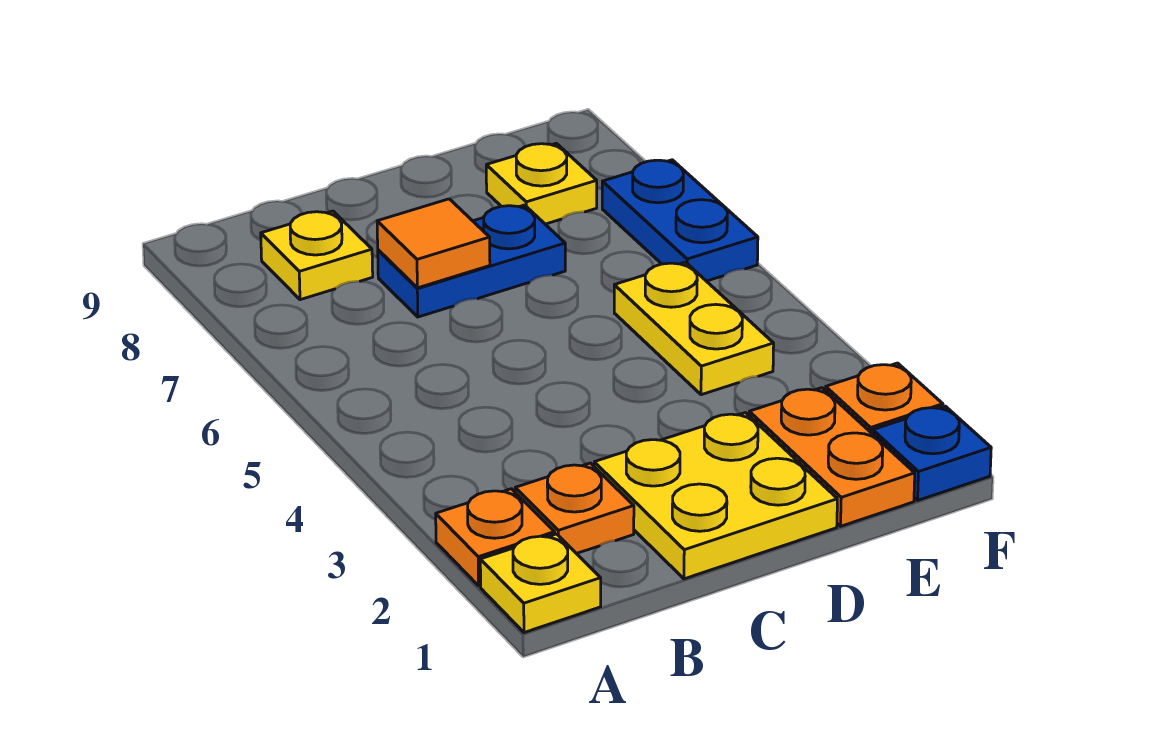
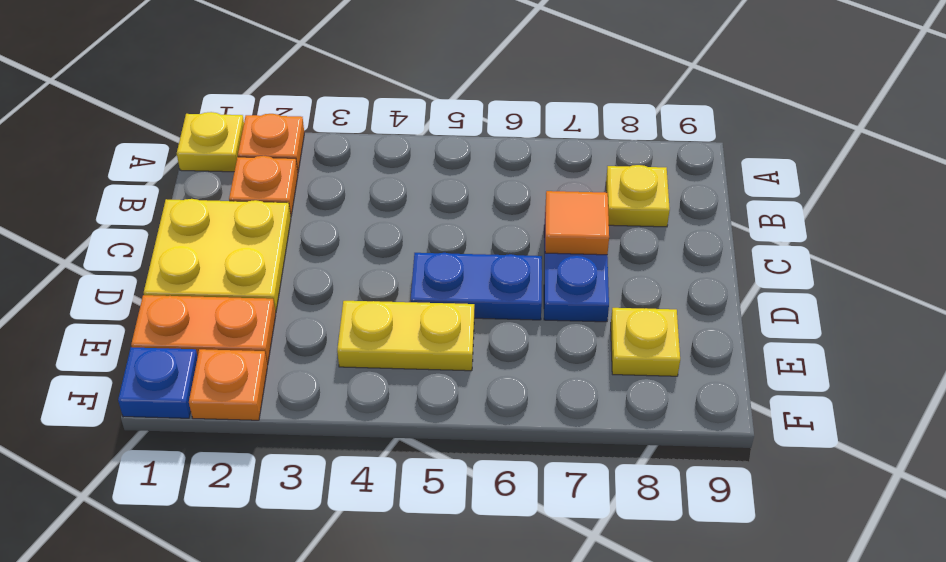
blue plate F6:F7 level 1 -> blue plate D5:D6 level 1

